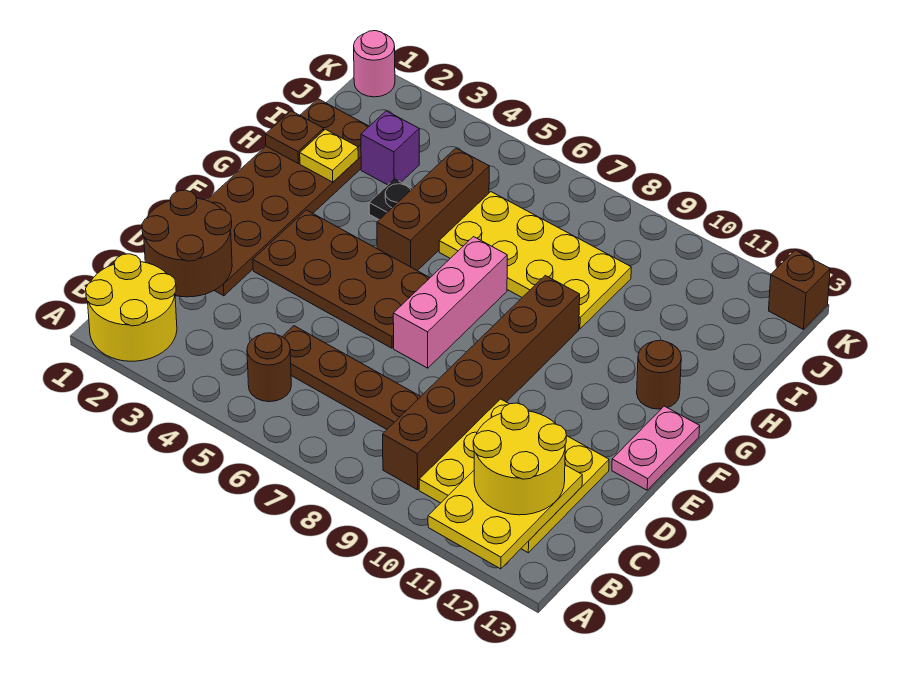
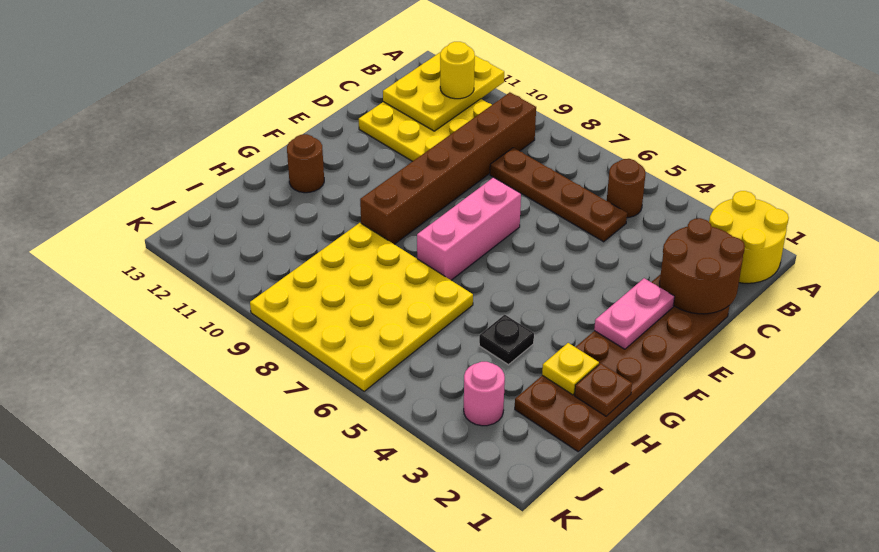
yellow round brick B11:C12 level 3 -> yellow round brick B11 level 3
brown plate E3:F6 level 1 -> none
pink plate E13:F13 level 1 -> pink plate E2:F2 level 2
brown brick G5:I5 level 1 -> none
yellow plate H6:I9 level 1 -> yellow plate H6:K9 level 1
purple brick I3 level 1 -> none
pink round brick K1 level 1 -> pink round brick J3 level 1
brown brick K13 level 1 -> none

